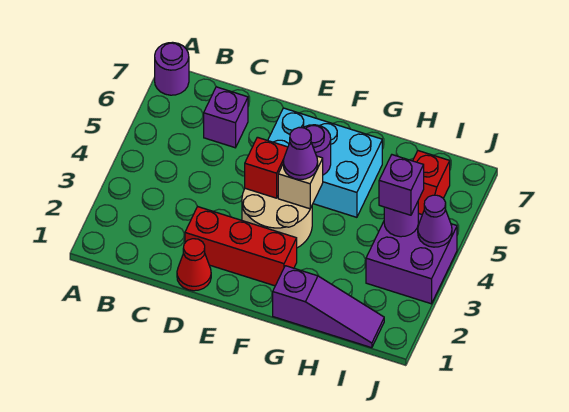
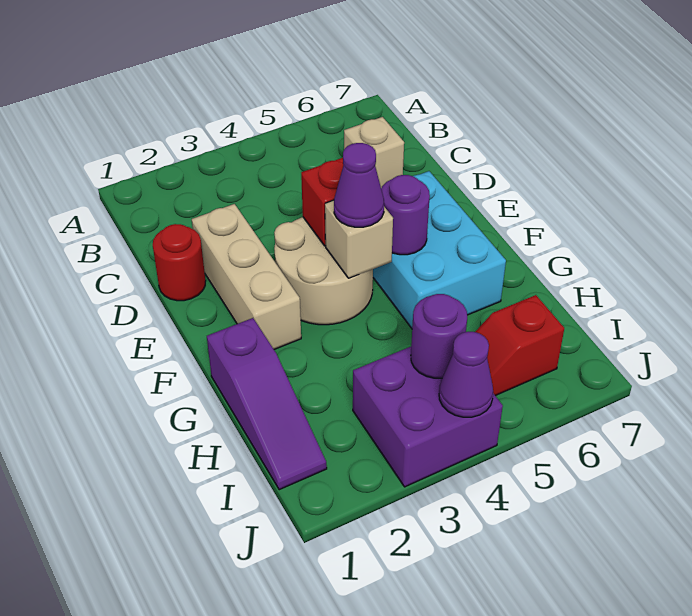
purple round brick A7 level 1 -> none
purple brick C6 level 1 -> tan brick C6 level 1
red cone D1 level 1 -> red round brick D1 level 1
red brick D2:F2 level 1 -> tan brick D2:F2 level 1
purple brick I4 level 3 -> none

